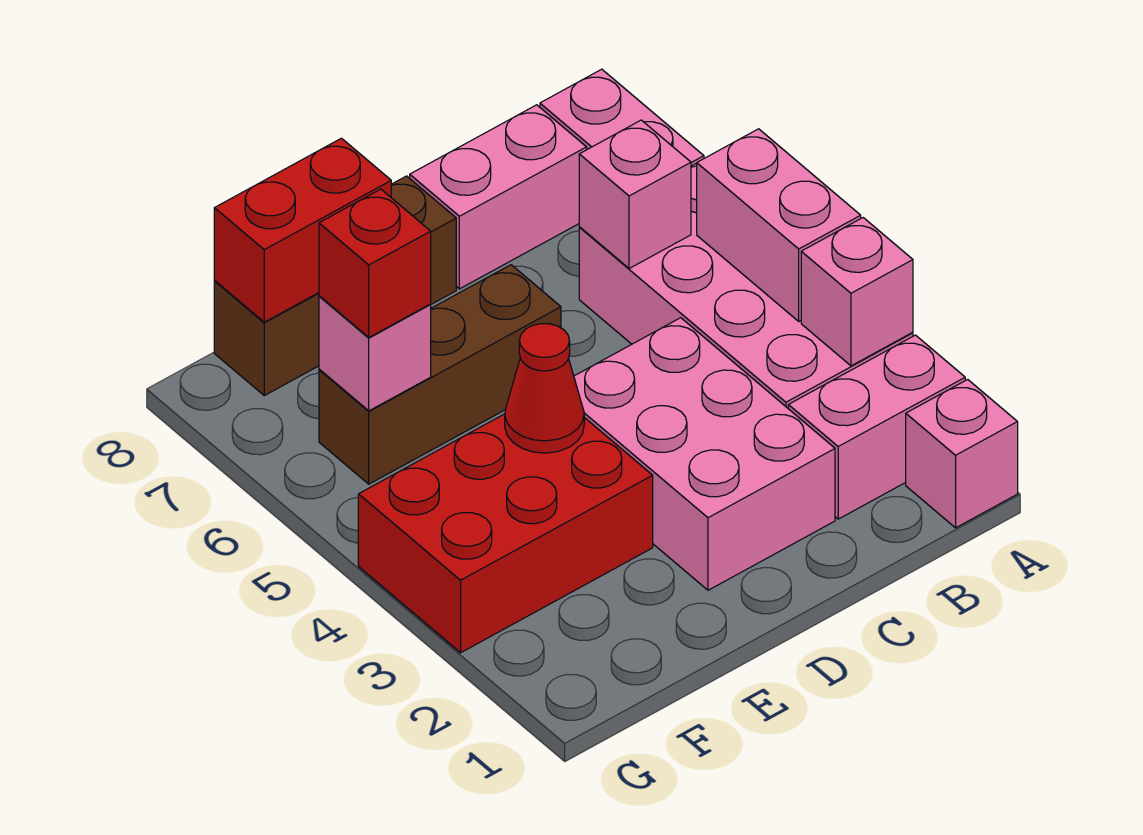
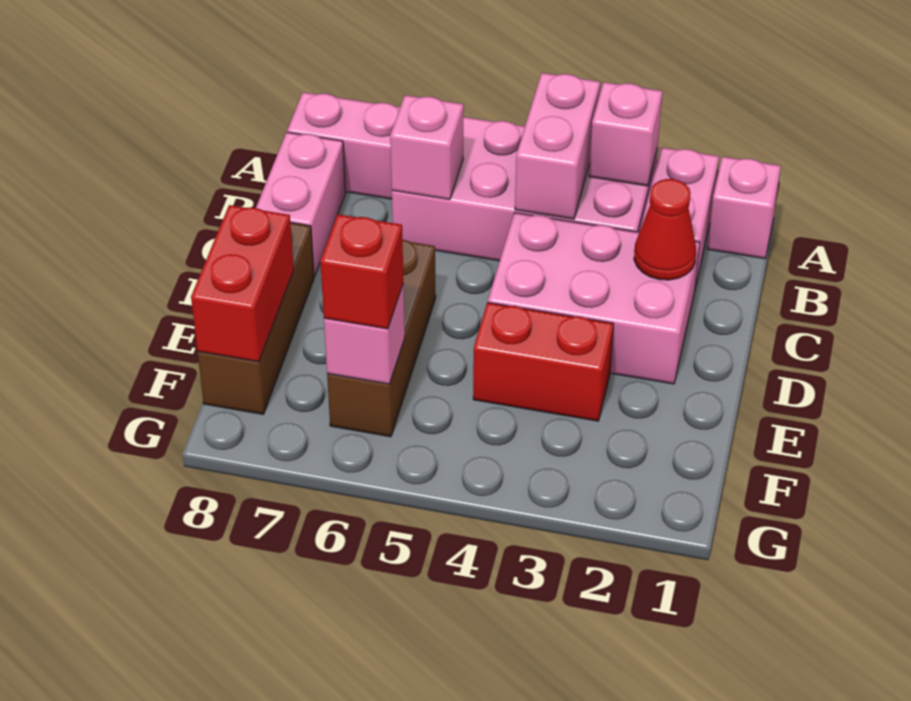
pink brick A4:A5 level 2 -> pink brick A4:B4 level 2
red brick E3:G4 level 1 -> red brick E3:E4 level 1
red cone E4 level 2 -> red cone C2 level 2

